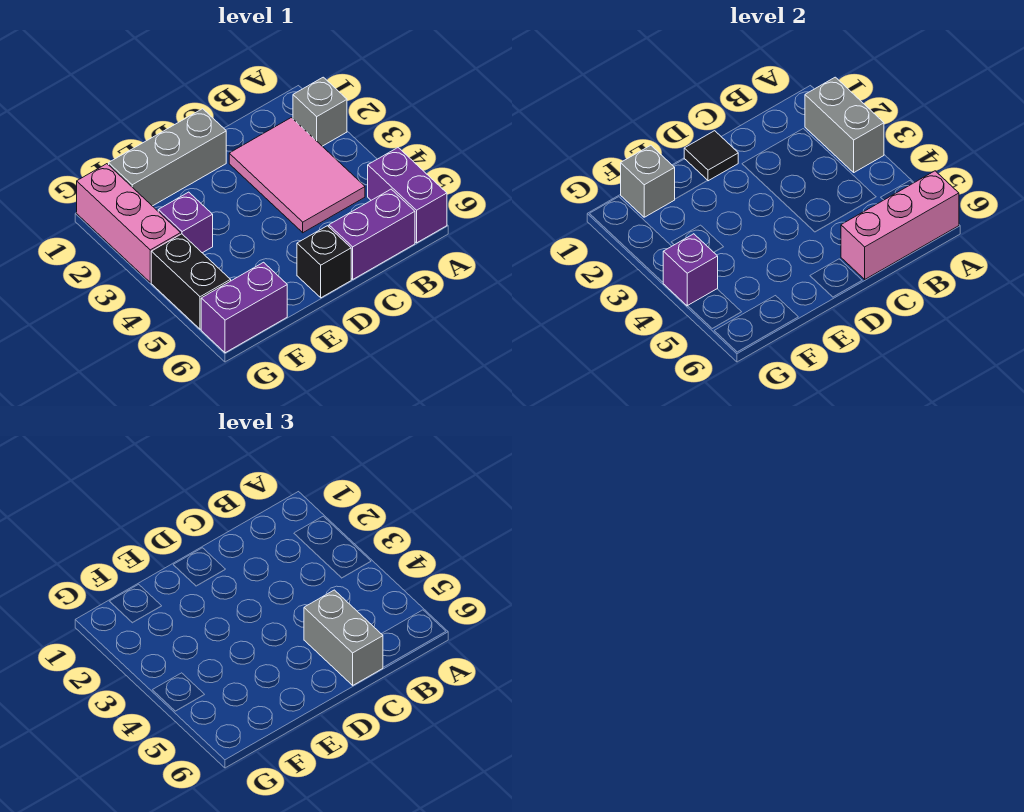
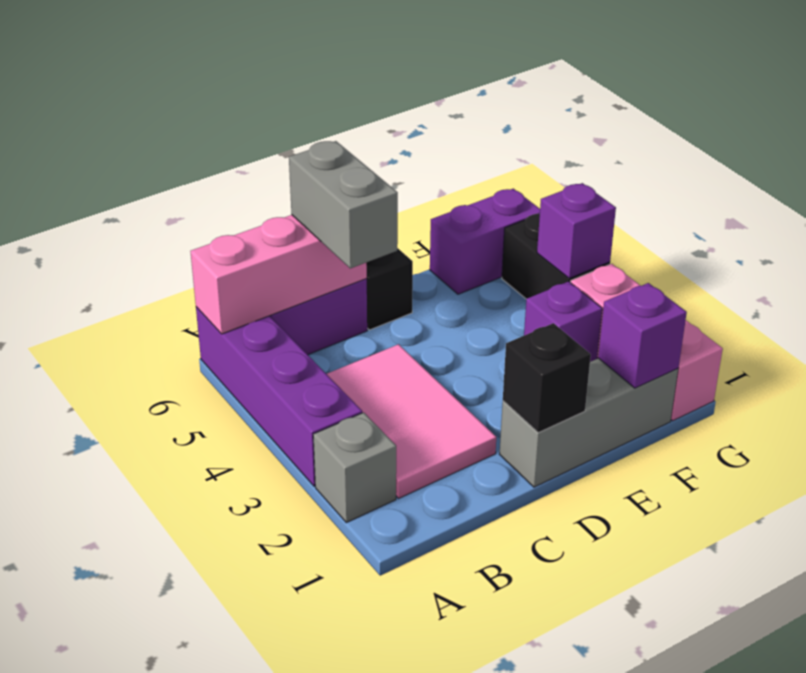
grey brick A2:A3 level 2 -> none
purple brick A5:A6 level 1 -> purple brick A3:A6 level 1
black tile D1 level 2 -> black brick D1 level 2
grey brick F1 level 2 -> purple brick F1 level 2

